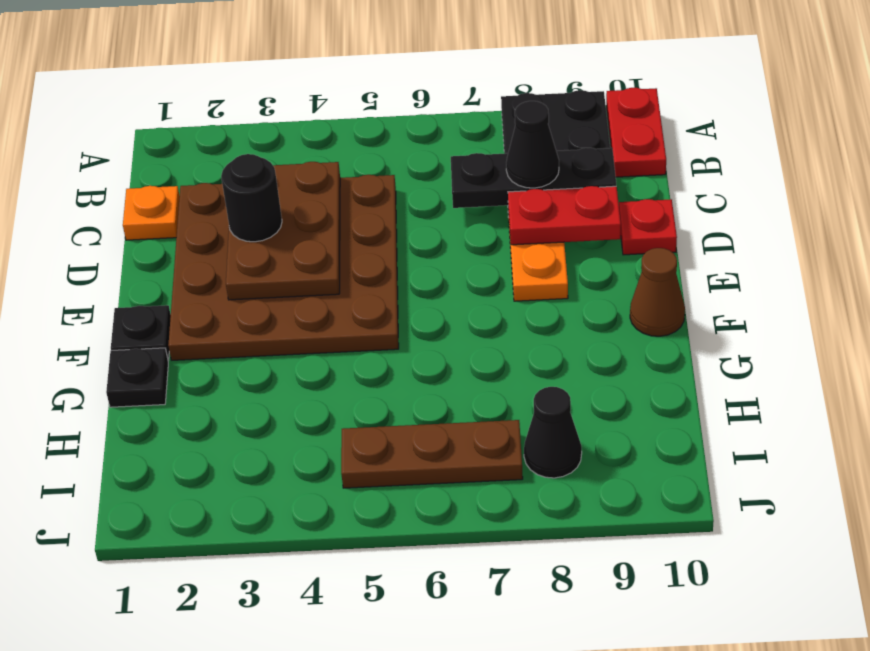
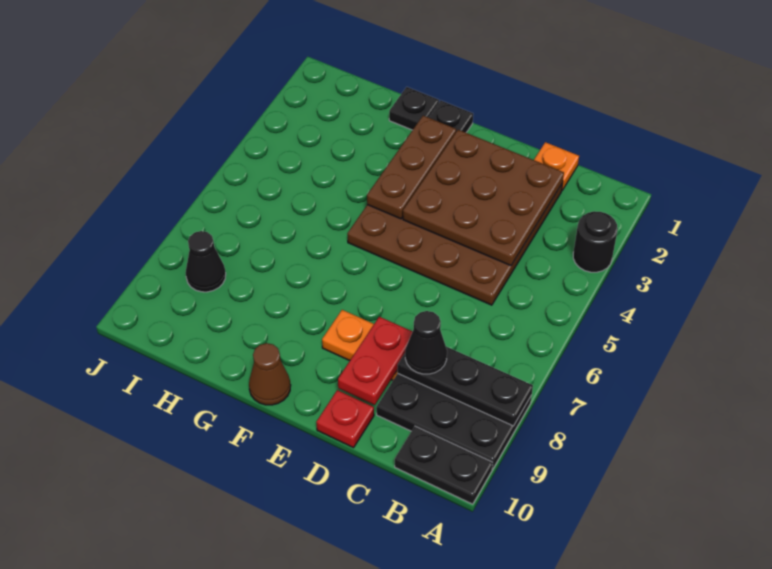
red plate A10:B10 level 1 -> black plate A10:B10 level 1
brown plate C3:E4 level 2 -> brown plate C2:E4 level 2
black plate C7:C9 level 2 -> black plate A8:C8 level 2
black round brick D3 level 3 -> black round brick A3 level 1
brown plate I5:I7 level 1 -> brown plate F2:F4 level 2

